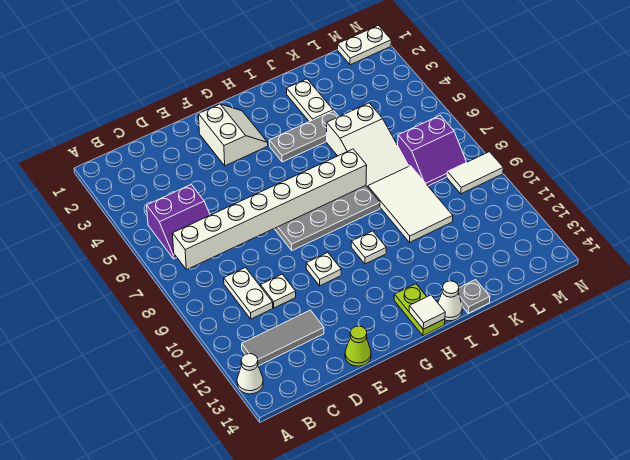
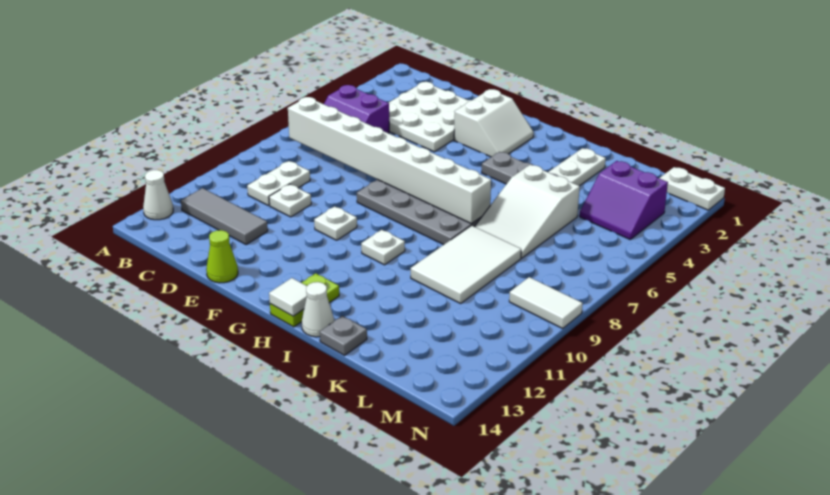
none -> white plate C2:E4 level 1
purple slope L7:M8 level 1 top 7 -> purple slope L3:M4 level 1 top 3

